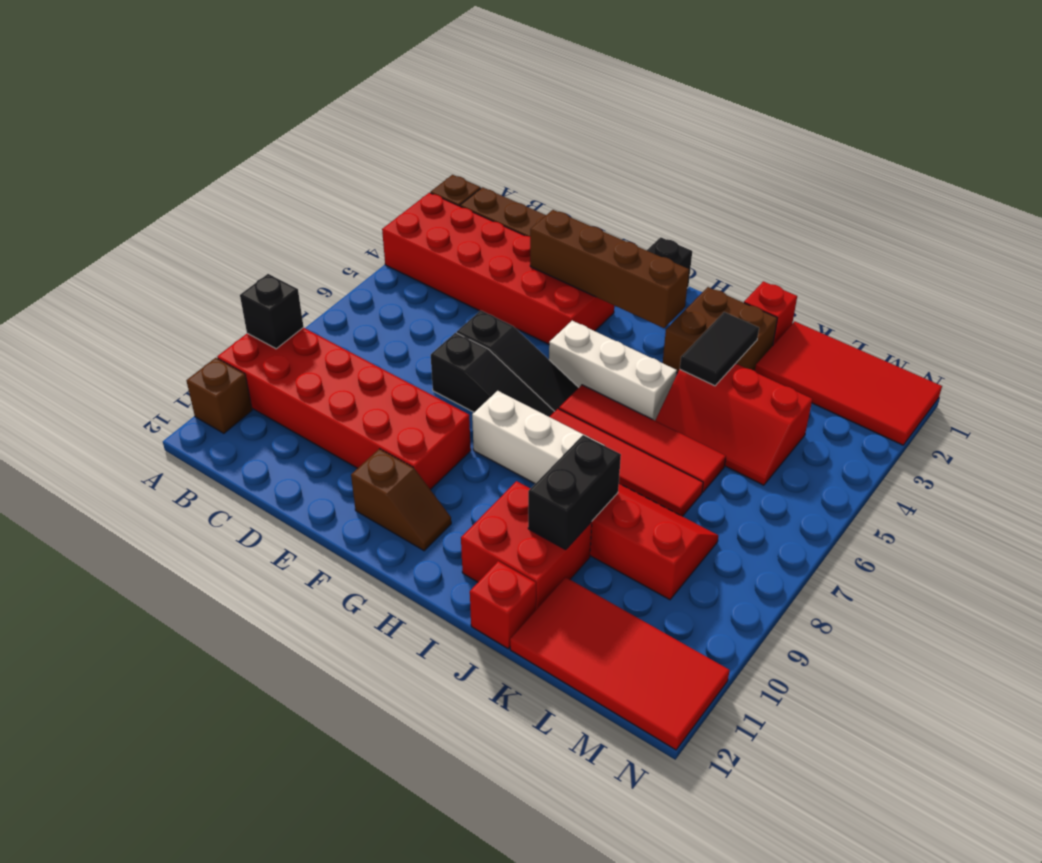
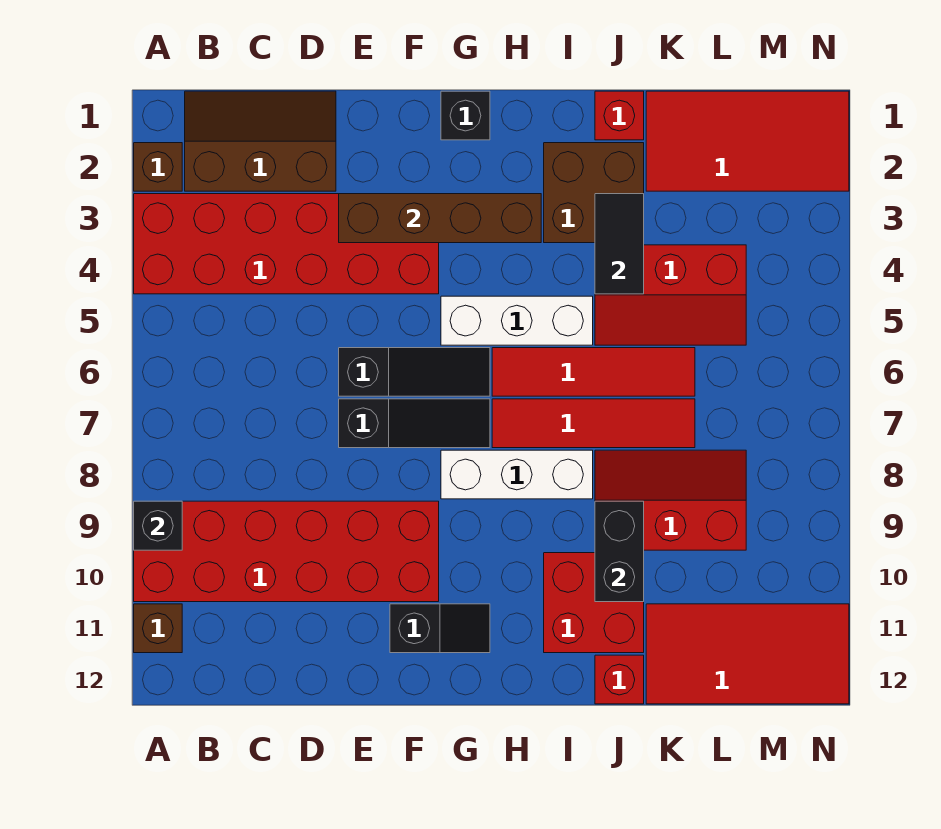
brown slope F11:G11 level 1 top F -> black slope F11:G11 level 1 top F

